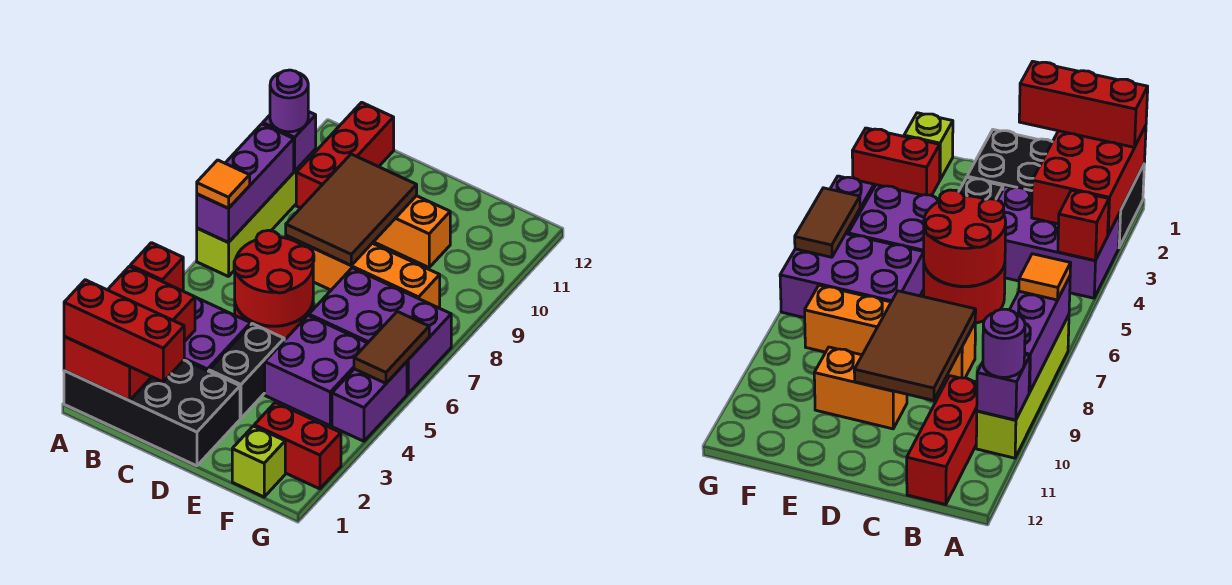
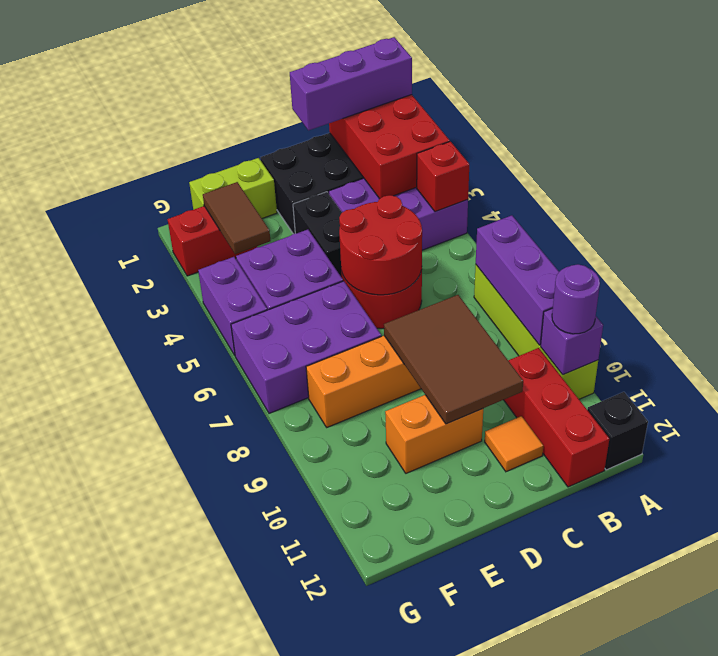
red brick A1:C1 level 3 -> purple brick A1:C1 level 3
orange tile A7 level 3 -> orange tile C11 level 1
none -> black brick A12 level 1
lime brick F1 level 1 -> lime brick E1:F1 level 1
brown tile G5:G6 level 2 -> brown tile F2:F3 level 2

